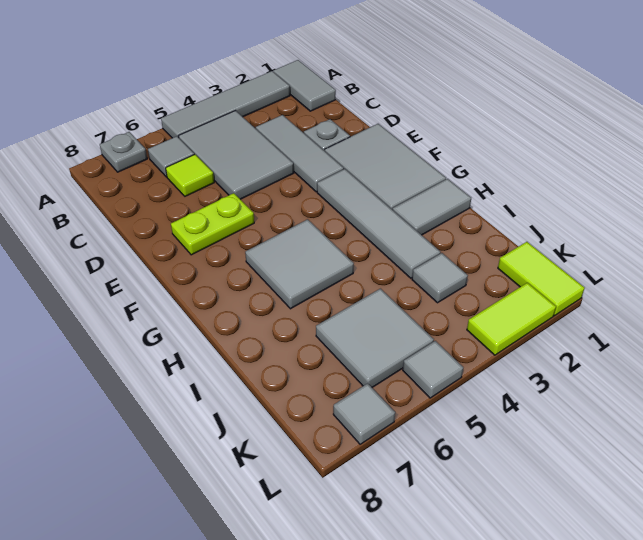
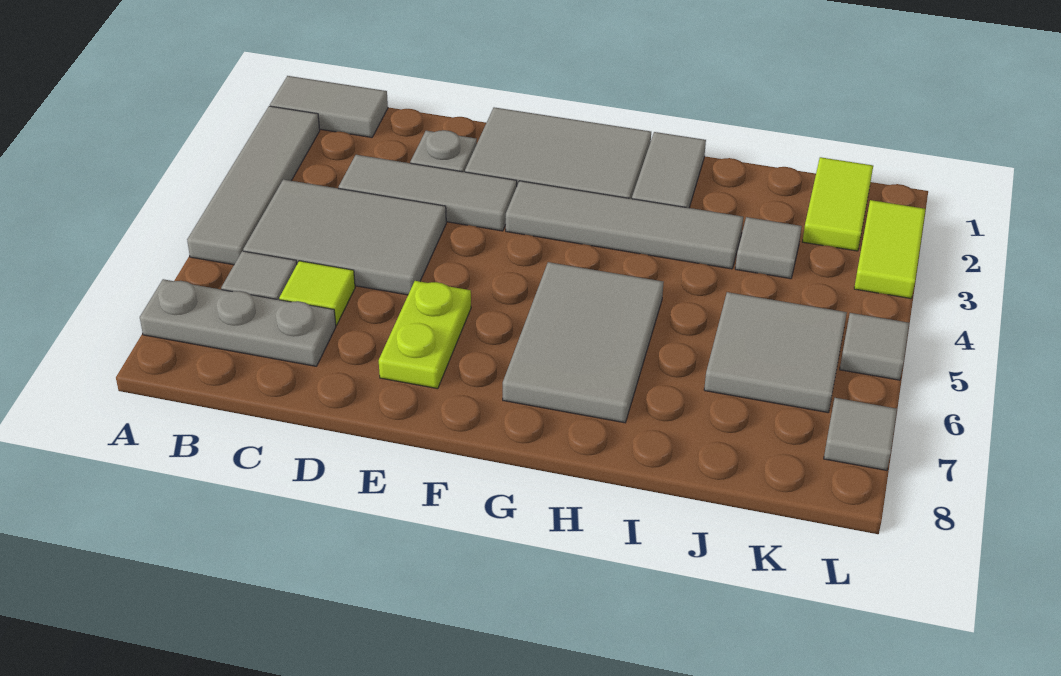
grey plate A7 level 1 -> grey plate A7:C7 level 1
grey tile G5:H6 level 1 -> grey tile G5:H7 level 1
lime tile K1:L1 level 1 -> lime tile K1:K2 level 1

